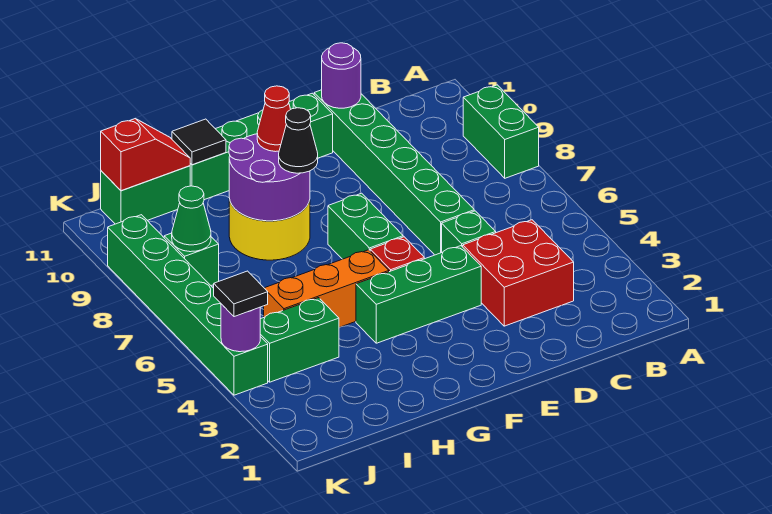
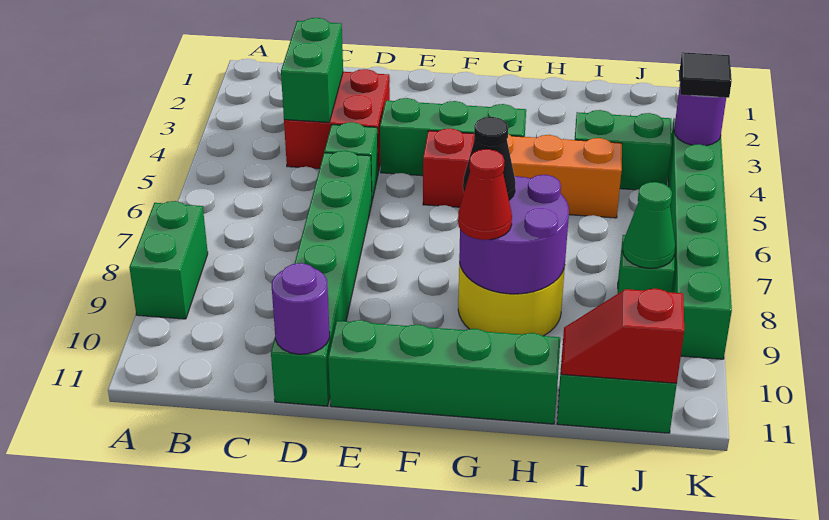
green brick F6:F7 level 1 -> green brick C3:C4 level 2
black tile H11 level 2 -> none

